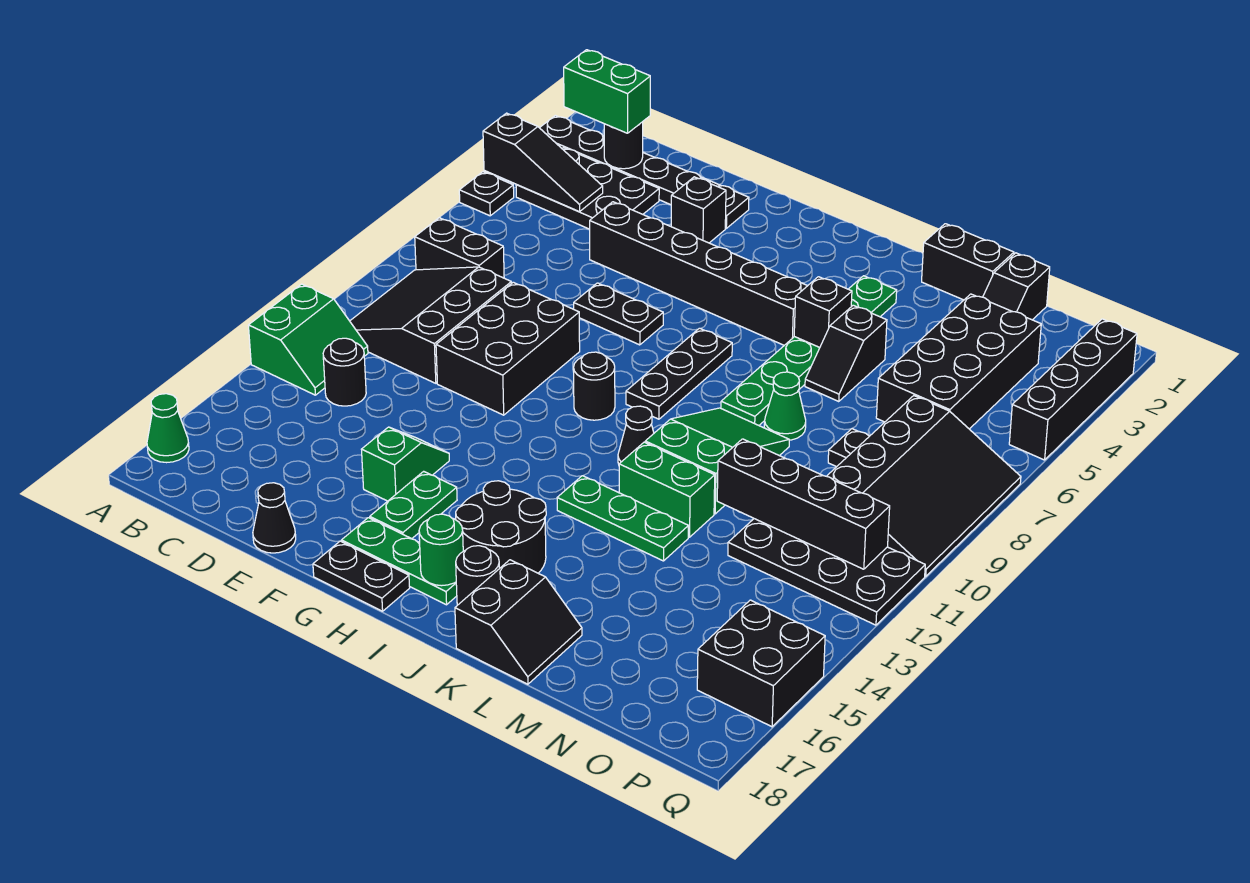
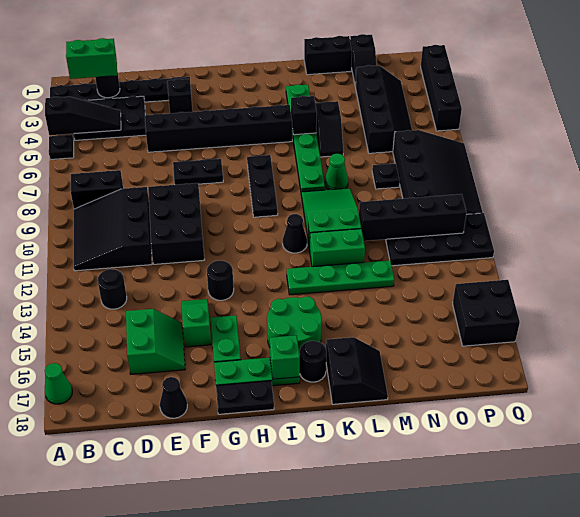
green slope A12:B13 level 1 top A -> green slope D15:E16 level 1 top D
black round brick H10 level 1 -> black round brick G13 level 1
black round brick I15:J16 level 1 -> green round brick I15:J16 level 1
green round brick I17 level 2 -> green brick I17 level 2
green plate J13:L13 level 1 -> green plate J13:M13 level 1
black brick N3:O6 level 1 -> black slope N3:O6 level 1 top N

